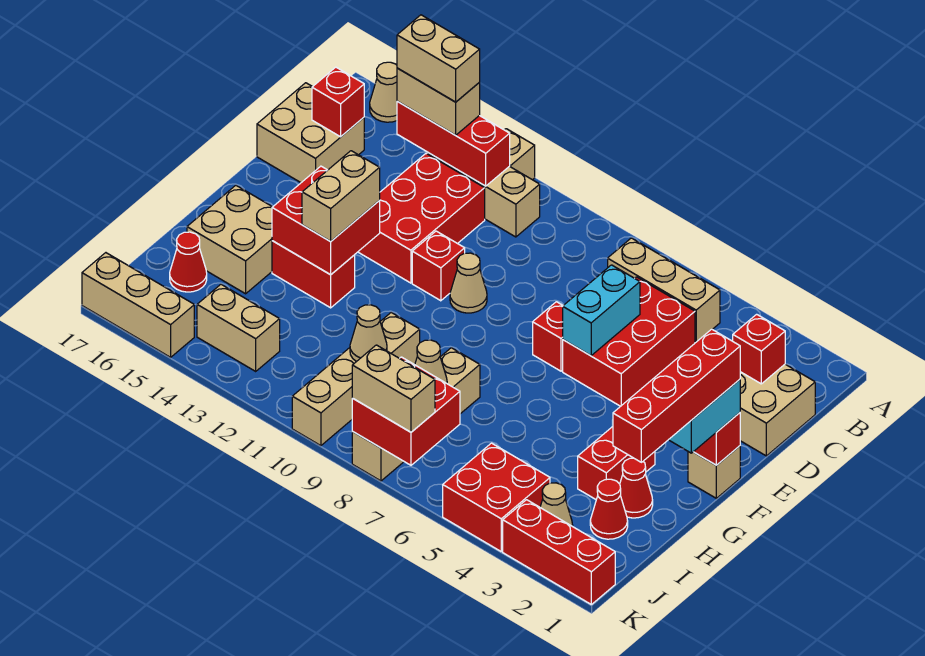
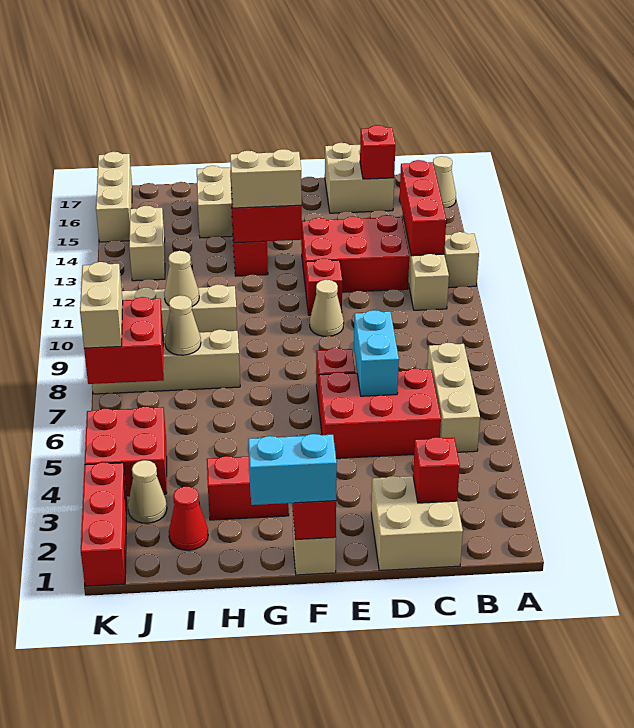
tan brick B13:B14 level 3 -> none
tan brick B13:B14 level 4 -> none
cyan brick D6:E6 level 2 -> cyan brick D6:D7 level 2
red brick F1:I1 level 4 -> none
red cone H2 level 1 -> none
red cone I16 level 1 -> none

